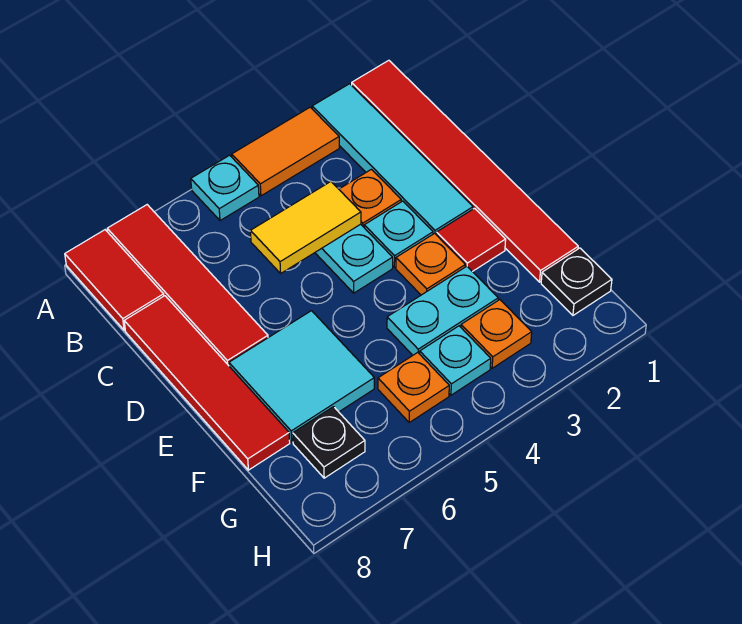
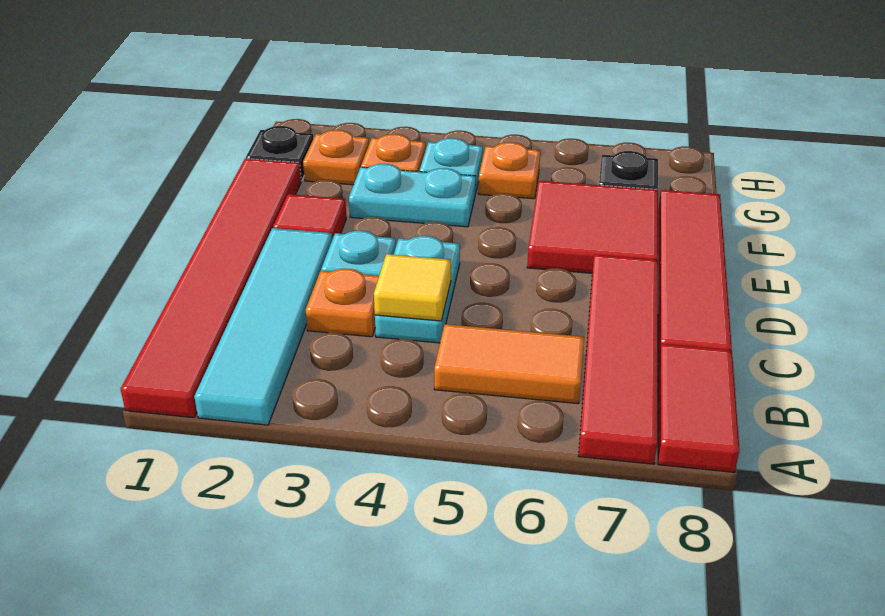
orange tile A3:A4 level 1 -> orange tile B5:B6 level 1
cyan plate A5 level 1 -> none
yellow tile C4:C5 level 2 -> yellow tile C4 level 2
orange plate E3 level 1 -> orange plate G2 level 1
cyan tile E6:F7 level 1 -> red tile E6:F7 level 1

